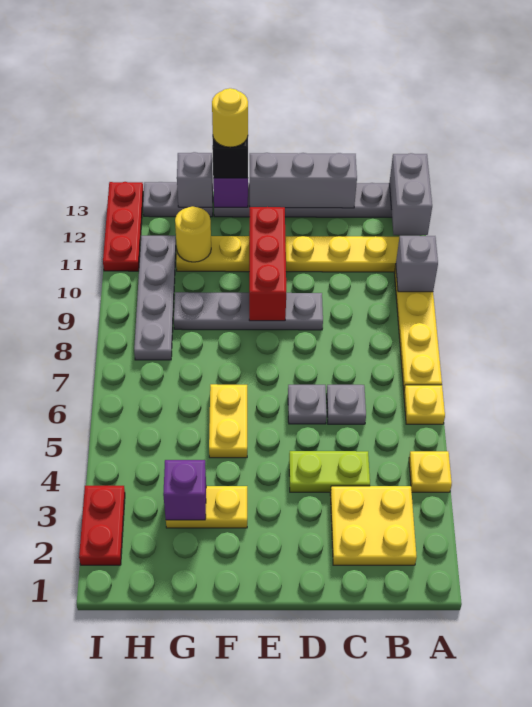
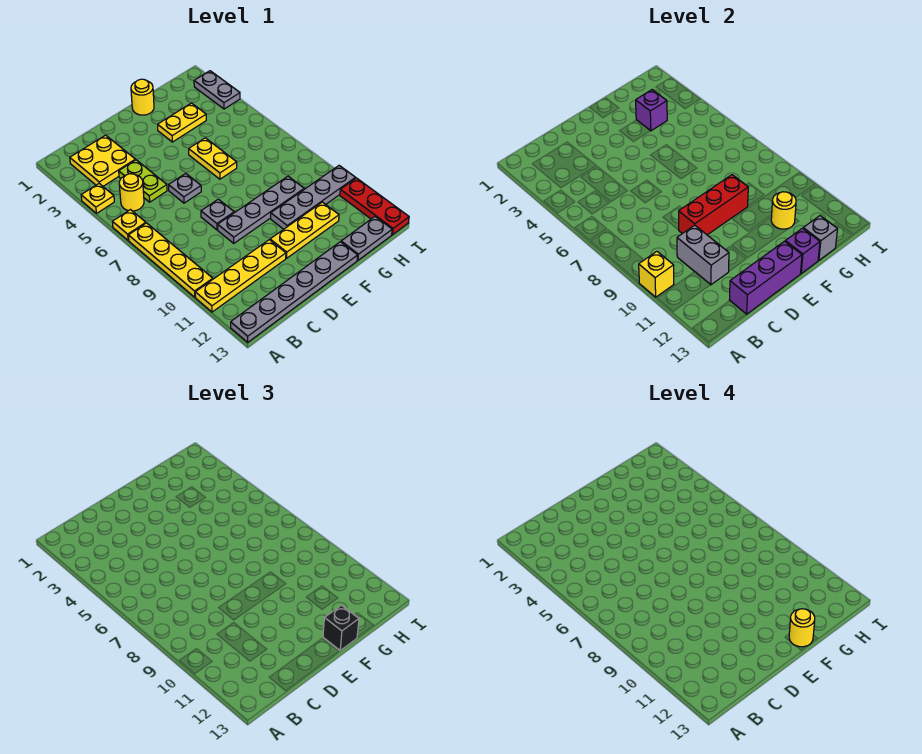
grey brick A10 level 2 -> yellow brick A10 level 2
grey brick A12:A13 level 2 -> grey brick C10:C11 level 2
none -> yellow round brick B5 level 1
lime plate C4:D4 level 1 -> lime plate C4:C5 level 1
grey plate C6 level 1 -> grey plate D8 level 1
grey brick C13:E13 level 2 -> purple brick C13:E13 level 2
red brick E9:E11 level 2 -> red brick D9:F9 level 2
none -> yellow round brick F1 level 1
grey plate H8:H11 level 1 -> grey plate F10:I10 level 1
red plate I2:I3 level 1 -> grey plate I2:I3 level 1

